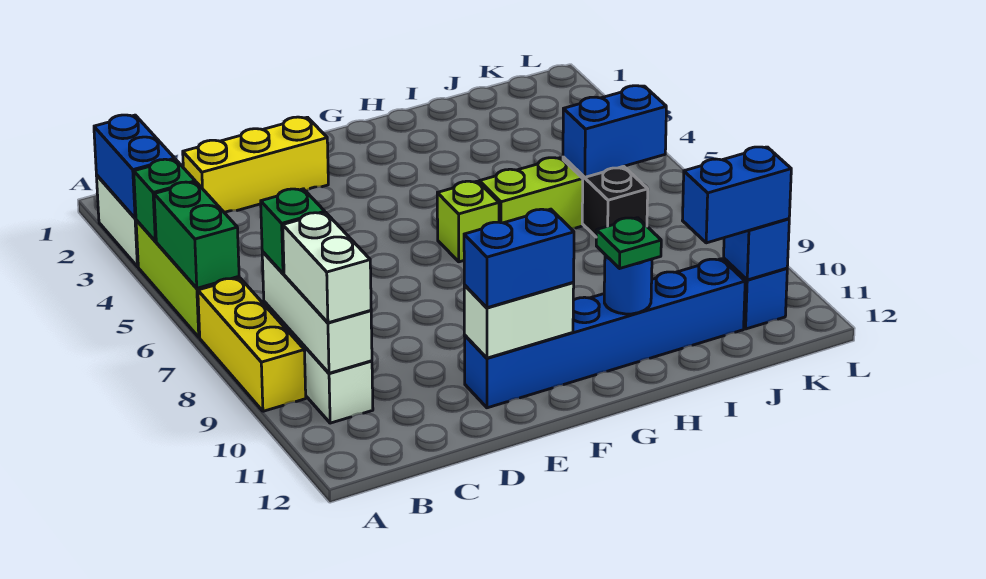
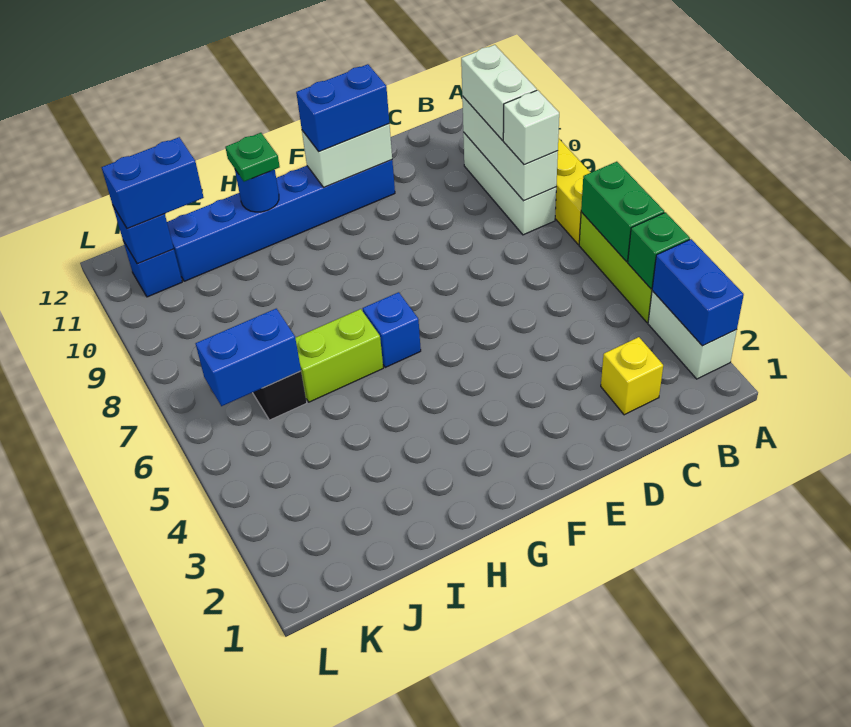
green brick B8 level 3 -> white brick B8 level 3
yellow brick C2:E2 level 1 -> yellow brick C2 level 1
lime brick G6 level 1 -> blue brick G6 level 1

